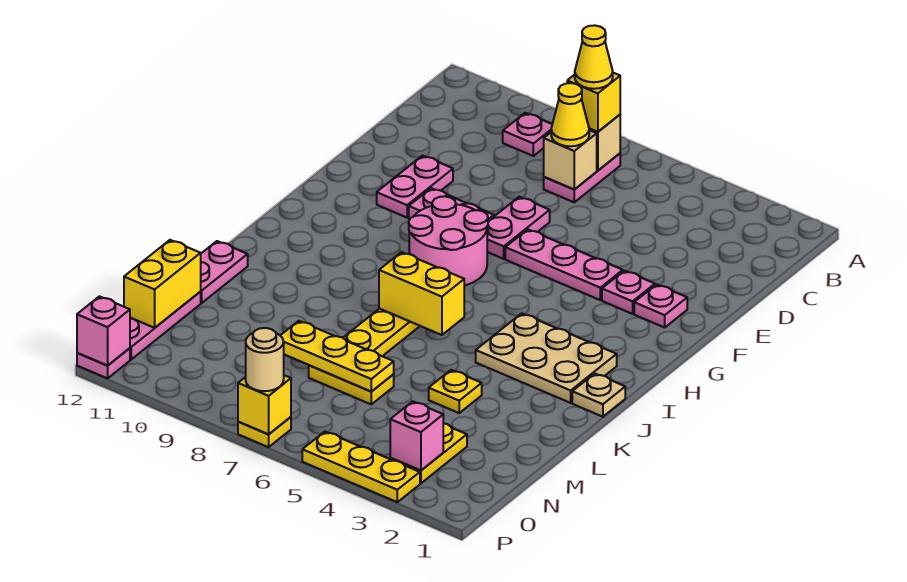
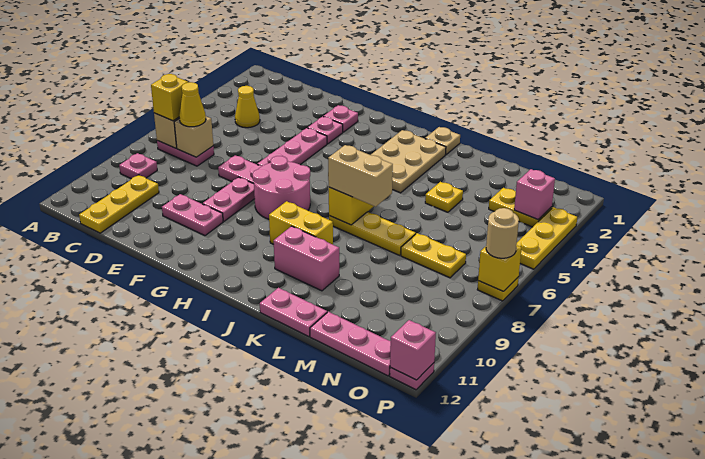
yellow cone B7 level 4 -> yellow cone C4 level 1
none -> tan brick J7:K7 level 3
none -> pink brick J10:K10 level 1
yellow plate M6:M7 level 1 -> yellow plate M7:N7 level 1
yellow plate M6:M8 level 2 -> yellow plate C10:C12 level 1
yellow brick M12:N12 level 2 -> yellow brick I9:J9 level 1

